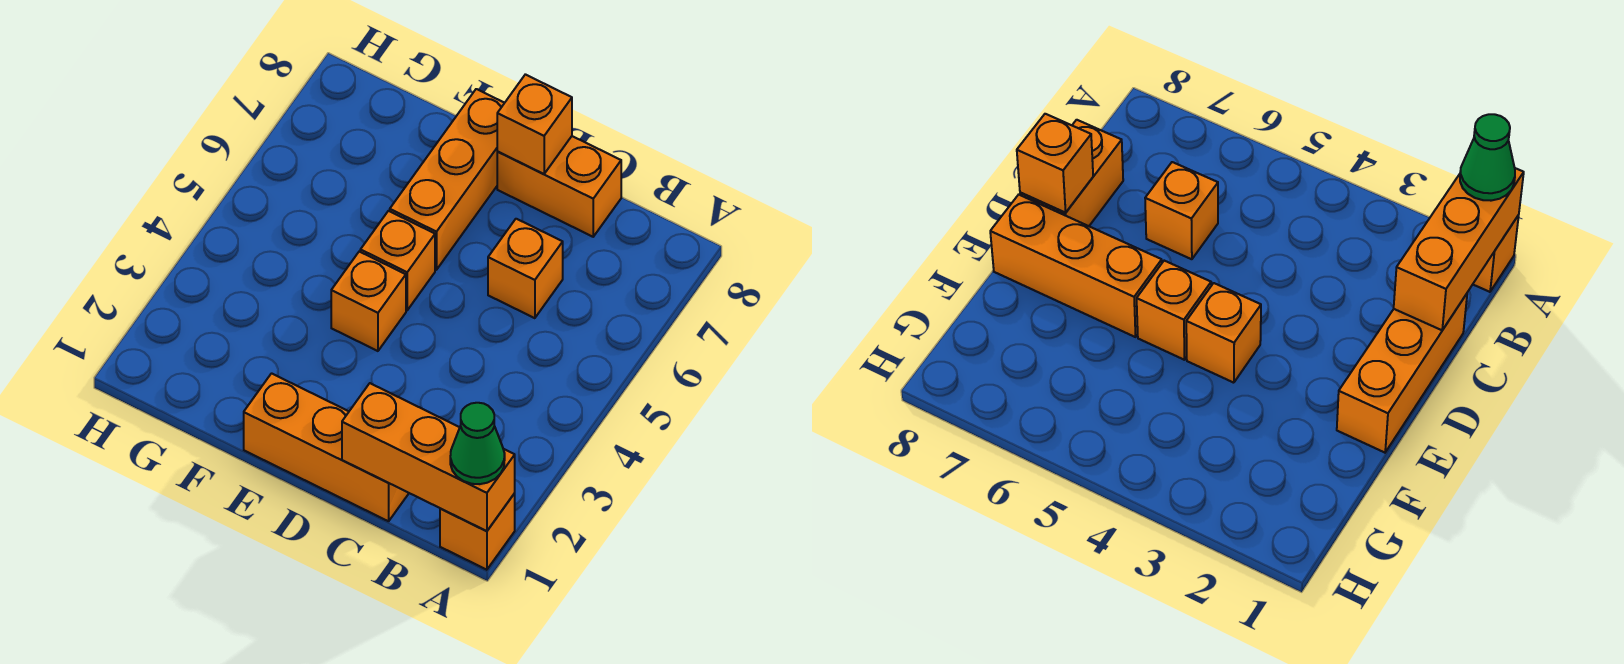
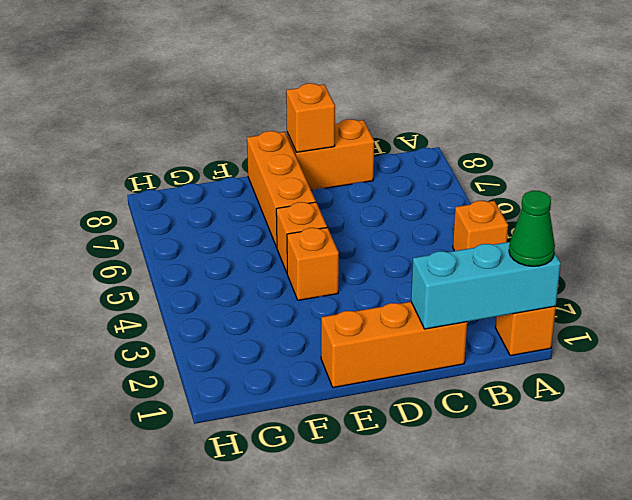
orange brick A1:C1 level 2 -> cyan brick A1:C1 level 2
orange brick C6 level 1 -> orange brick A4 level 1

